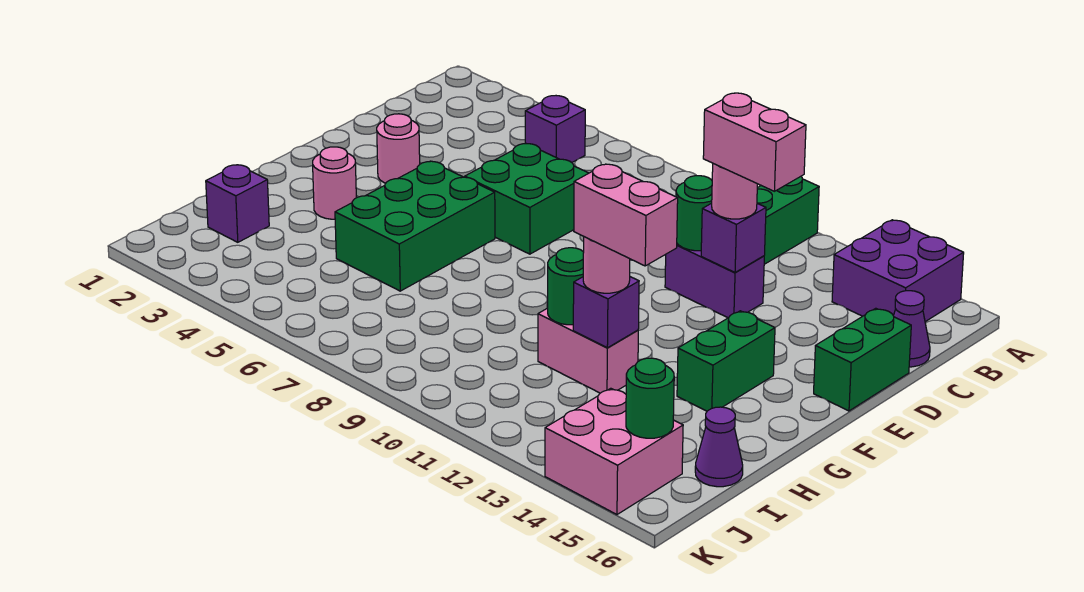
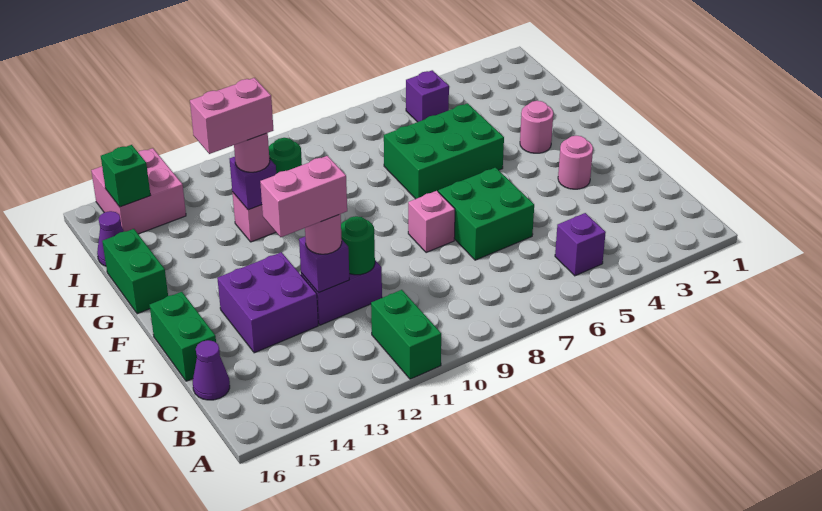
purple brick A14:B15 level 1 -> purple brick D13:E14 level 1
none -> pink brick E8 level 1
green brick F5:H6 level 1 -> green brick G5:H7 level 1
green brick F14:G14 level 1 -> green brick G16:H16 level 1
purple brick I2 level 1 -> purple brick J5 level 1
green round brick J15 level 2 -> green brick J15 level 2

